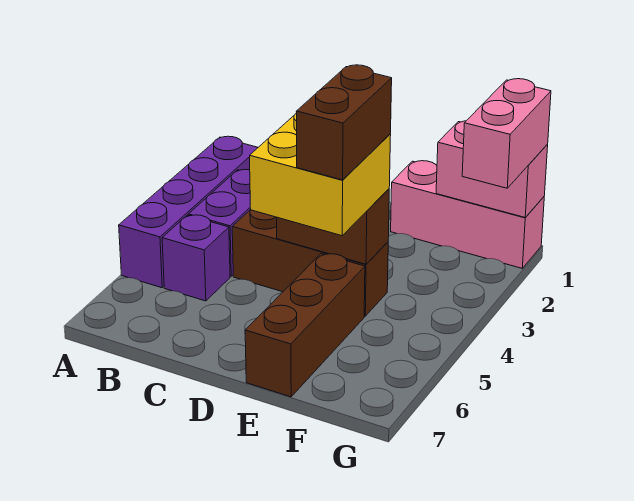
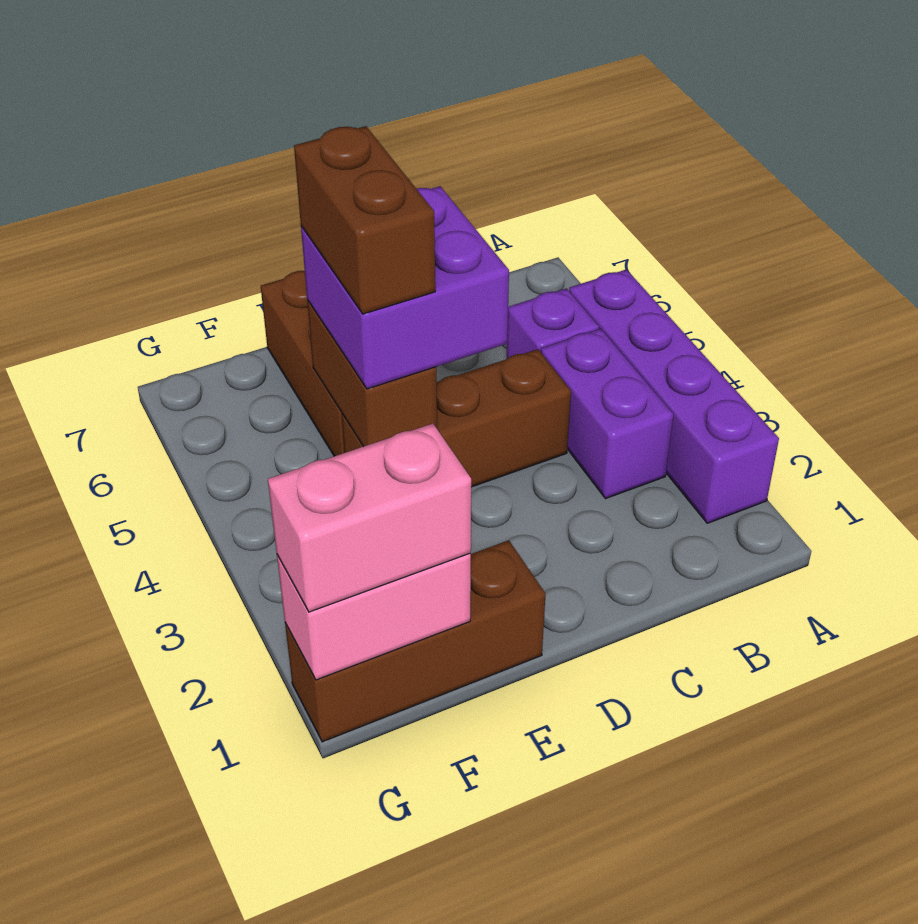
brown brick D4:E4 level 2 -> brown brick E4:E5 level 2
yellow brick D4:E5 level 3 -> purple brick D4:E5 level 3
pink brick E1:G1 level 1 -> brown brick E1:G1 level 1
pink brick G1:G2 level 3 -> pink brick F1:G1 level 3

